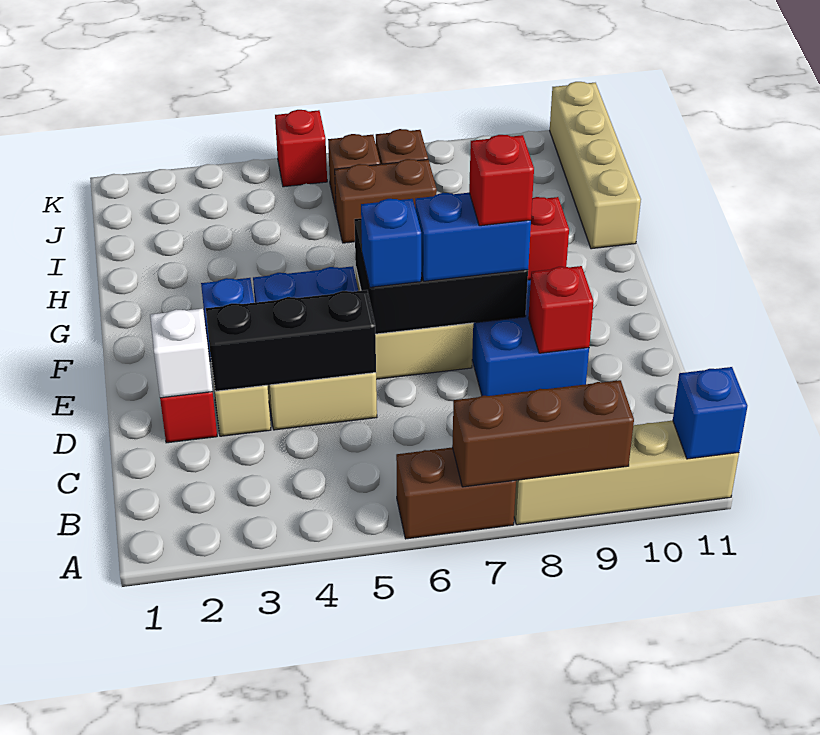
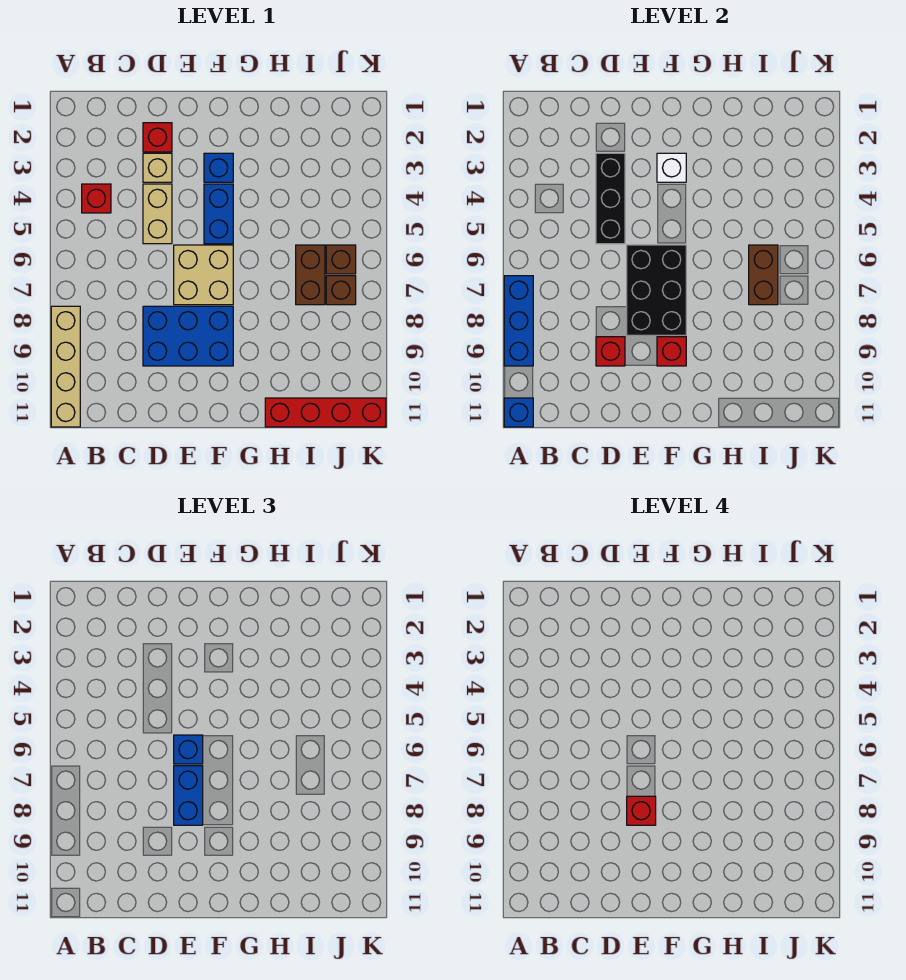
brown brick A6:A7 level 1 -> brown brick I6:I7 level 2
brown brick A7:A9 level 2 -> blue brick A7:A9 level 2
white brick D2 level 2 -> white brick F3 level 2
tan brick H11:K11 level 1 -> red brick H11:K11 level 1
red brick K5 level 1 -> red brick B4 level 1

